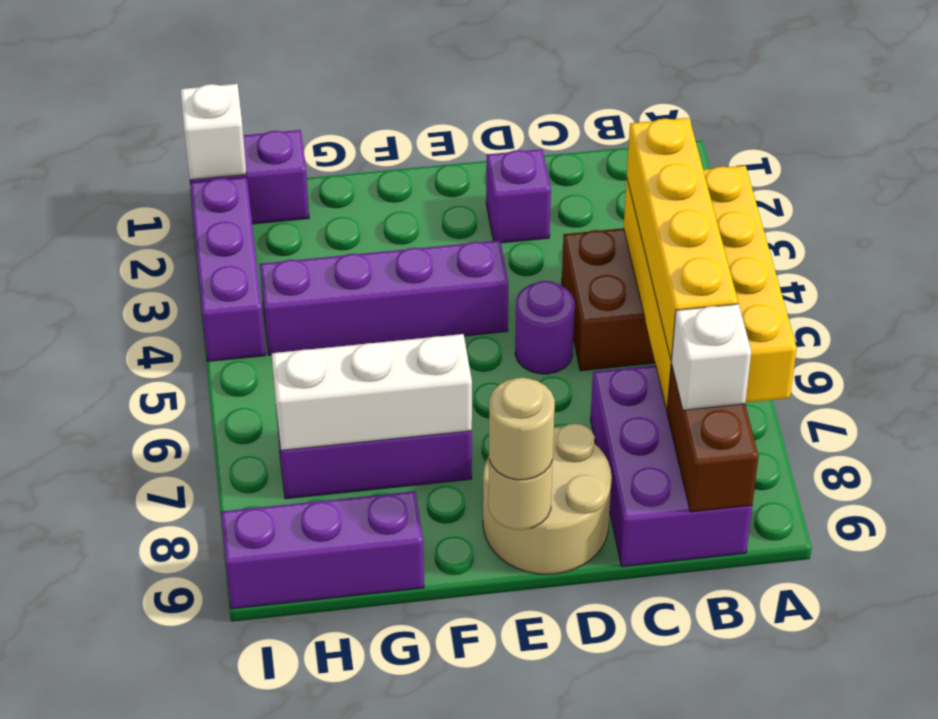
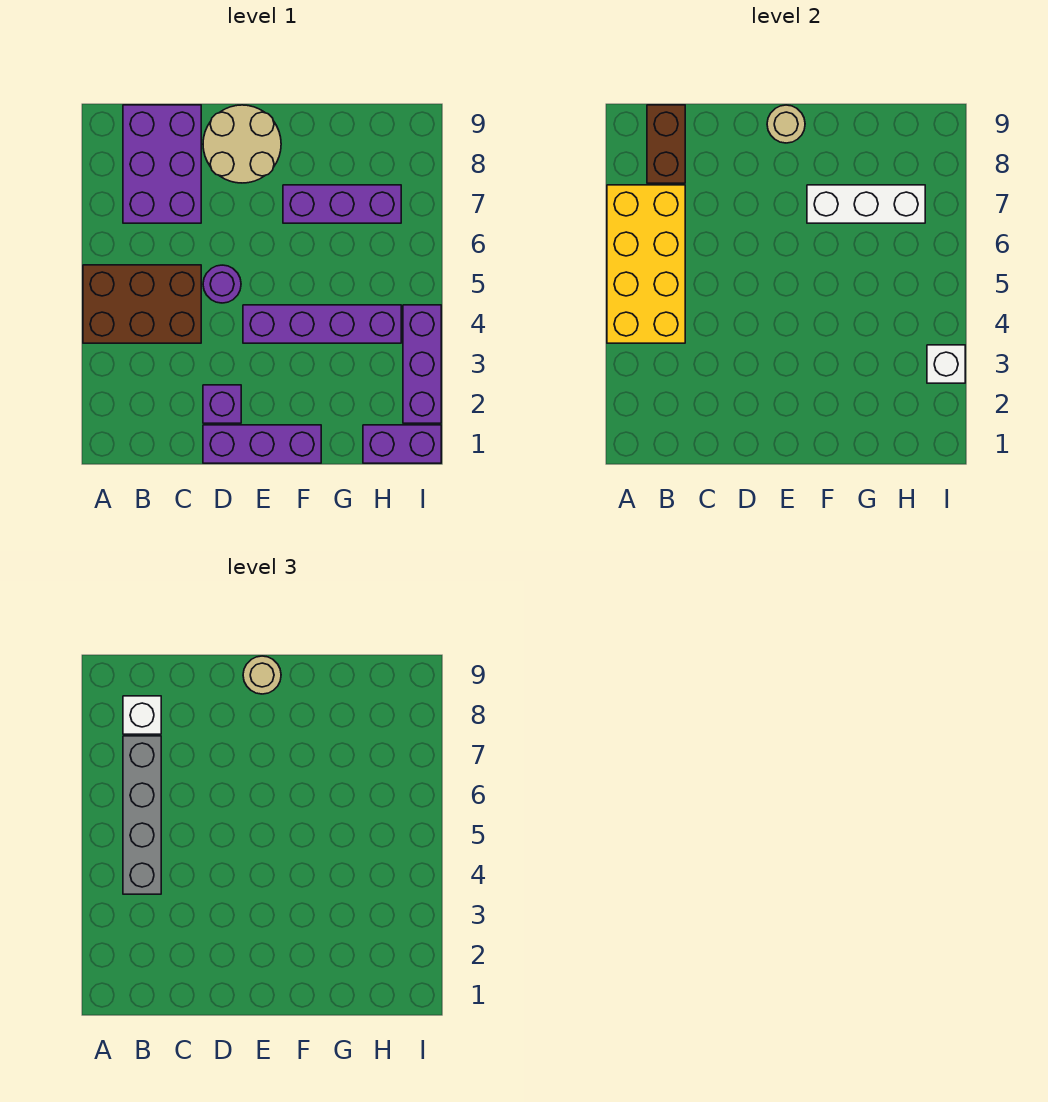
yellow brick B4:B7 level 3 -> grey brick B4:B7 level 3
purple brick G9:I9 level 1 -> purple brick D1:F1 level 1
white brick I1 level 2 -> white brick I3 level 2

